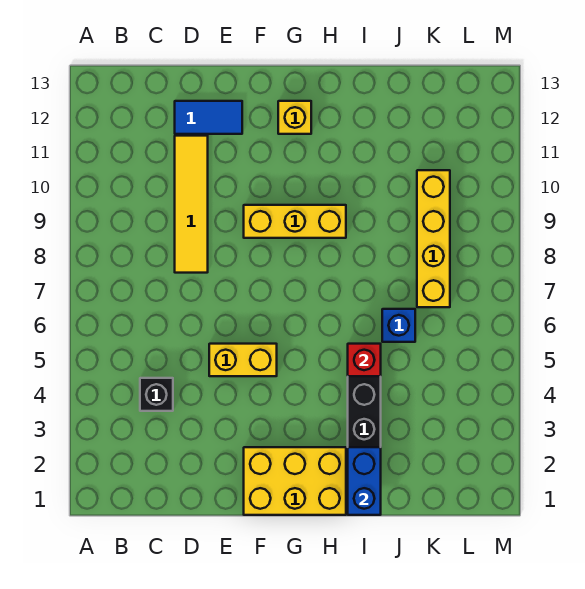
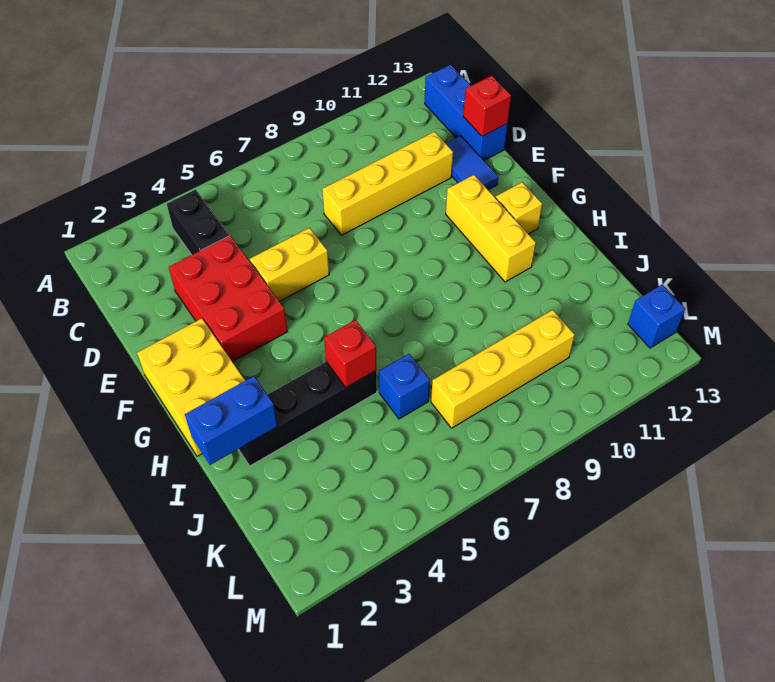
none -> blue brick B13:D13 level 1
black brick C4 level 1 -> black brick B4:C4 level 1
none -> red brick D3:F4 level 1
yellow tile D8:D11 level 1 -> yellow brick D8:D11 level 1
none -> red brick D13 level 2
yellow brick E5:F5 level 1 -> yellow brick E5:E6 level 1
yellow brick F9:H9 level 1 -> yellow brick F11:H11 level 1
none -> blue brick L13 level 1

